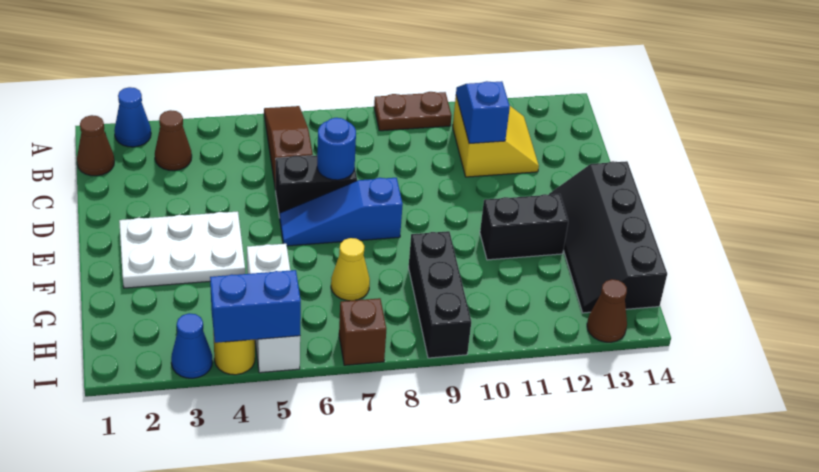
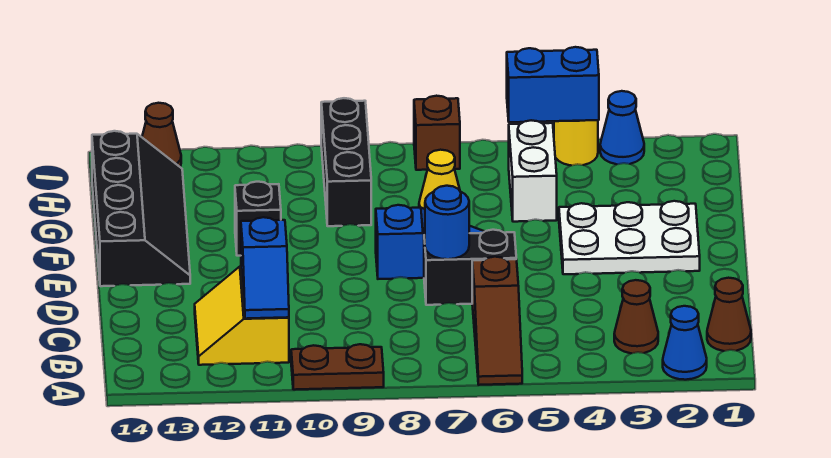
black brick F11:F12 level 1 -> black brick F11 level 1
white brick G5:I5 level 1 -> white brick G5:H5 level 1

